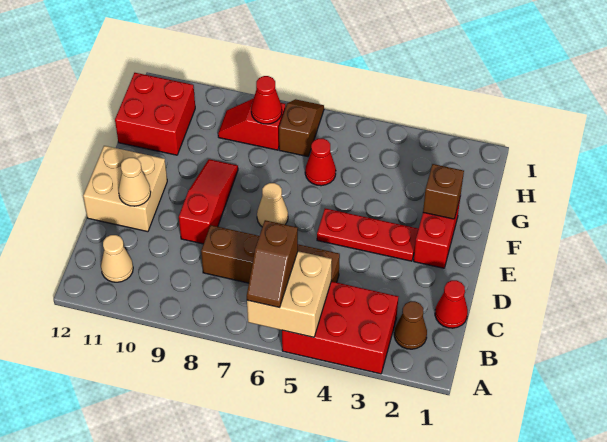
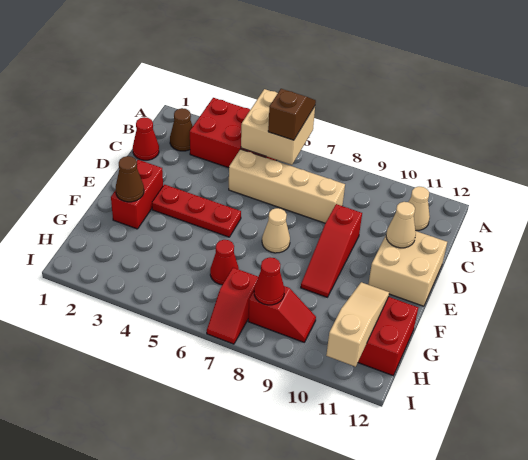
brown brick C5:C8 level 1 -> tan brick C5:C8 level 1
brown brick F2 level 2 -> brown cone F2 level 2
none -> tan slope G11:I11 level 2 top I
brown slope H7:I7 level 1 top H -> red slope H7:I7 level 1 top H

